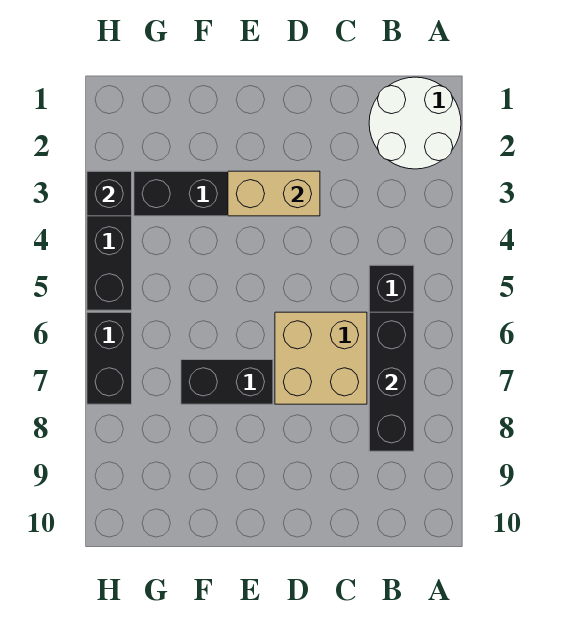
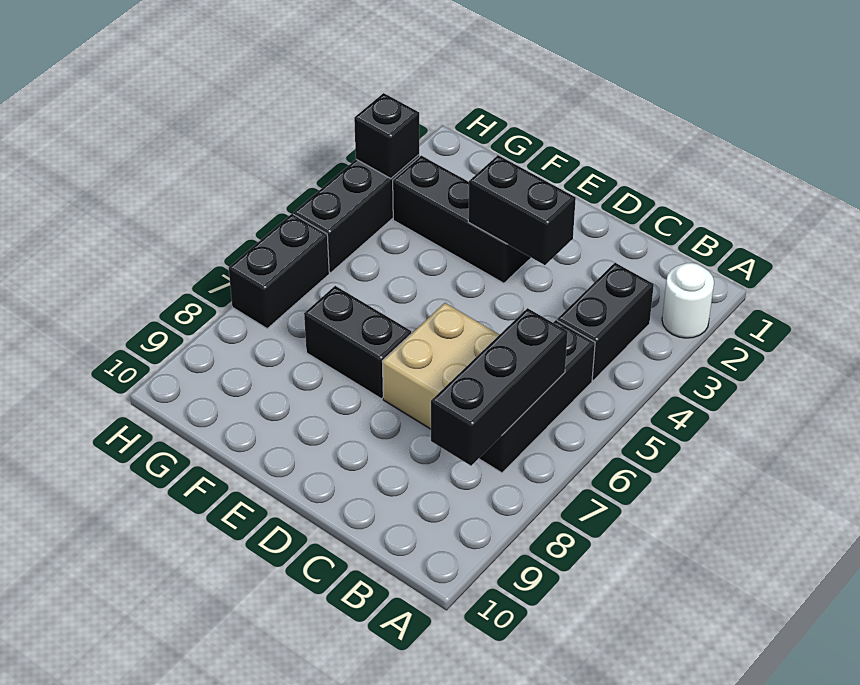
white round brick A1:B2 level 1 -> white round brick A2 level 1
none -> black brick B3:B4 level 1
tan brick D3:E3 level 2 -> black brick D3:E3 level 2

